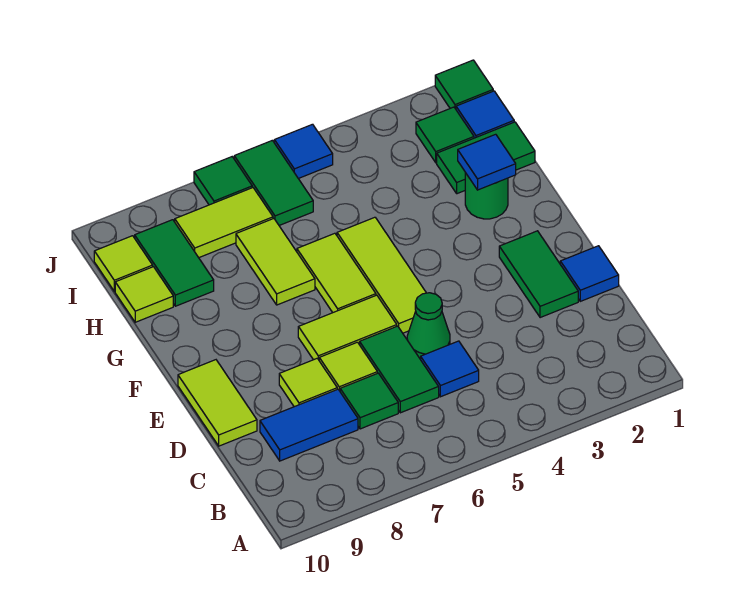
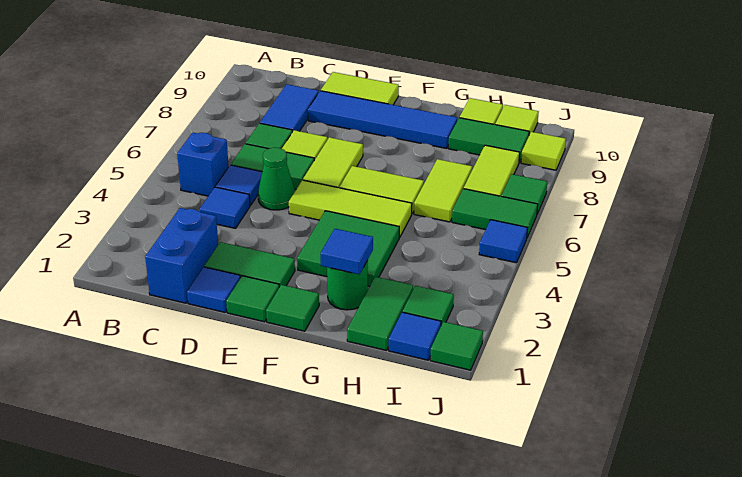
none -> blue brick B5 level 1
none -> blue brick C1:C2 level 1
none -> blue tile C4 level 1
lime tile D8 level 1 -> lime tile J9 level 1
none -> blue tile D9:G9 level 1
none -> green tile E1 level 1
none -> green tile F1 level 1
none -> green tile F3:G4 level 1
lime tile G7:H7 level 1 -> lime tile H6:H7 level 1

